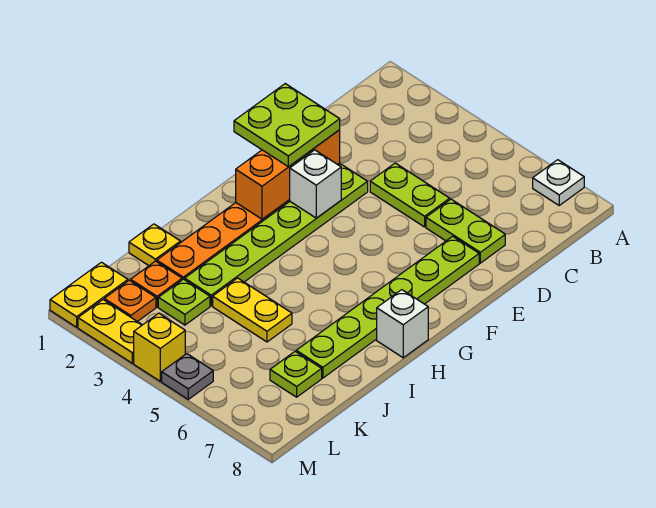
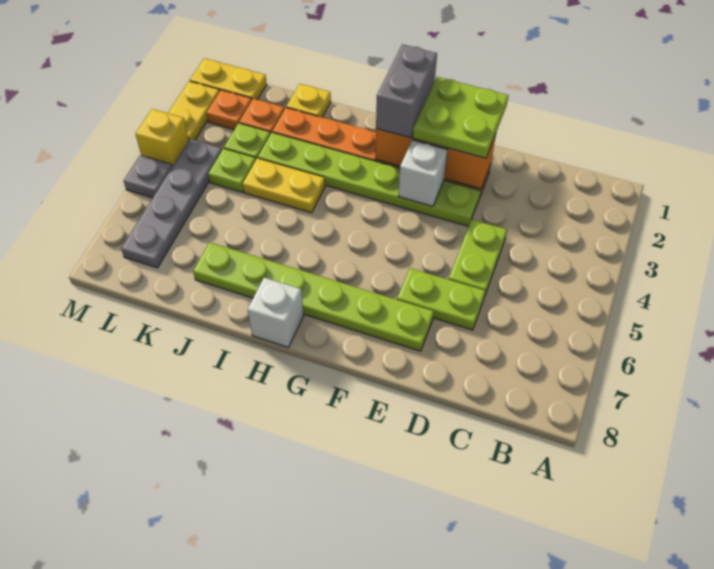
white plate A7 level 1 -> none
lime plate D6:D7 level 1 -> lime plate D6:E6 level 1
none -> grey brick G1:G2 level 3
yellow plate J4:J5 level 1 -> yellow plate I4:J4 level 1
lime plate K7 level 1 -> lime plate K4 level 1
none -> grey plate L4:L7 level 1

